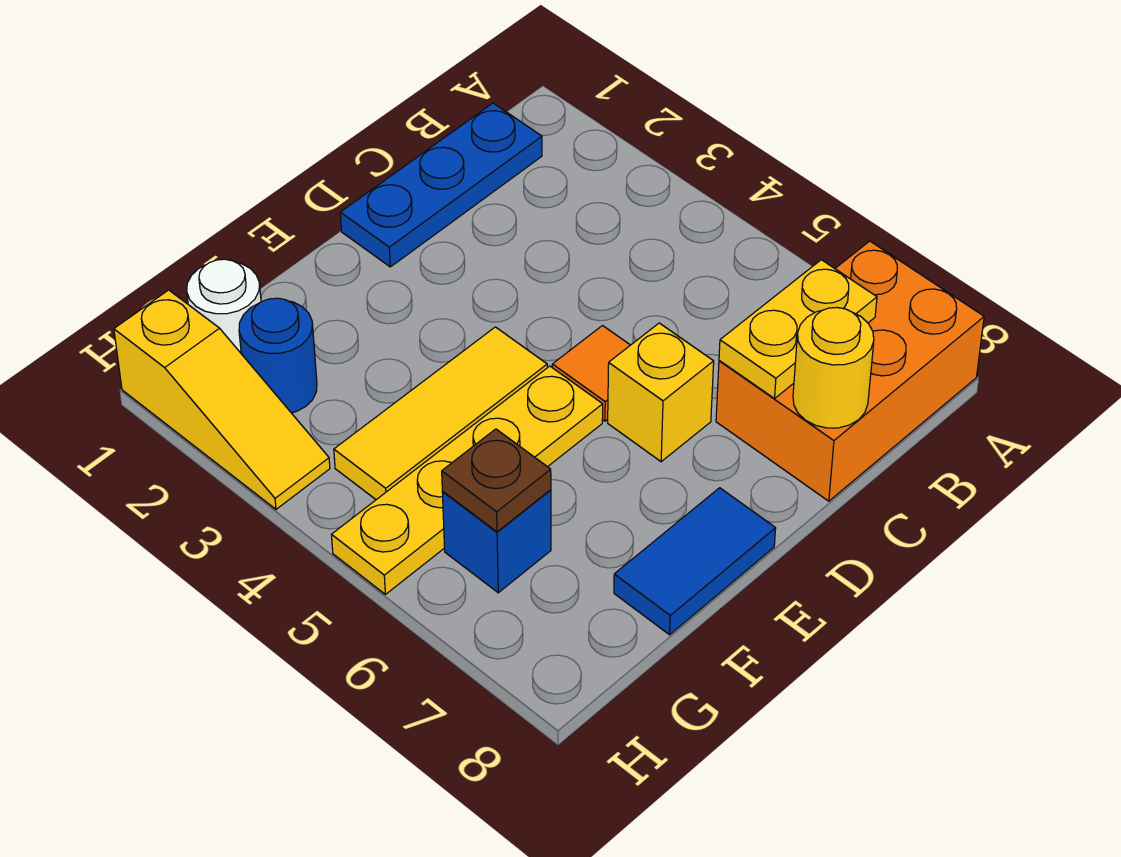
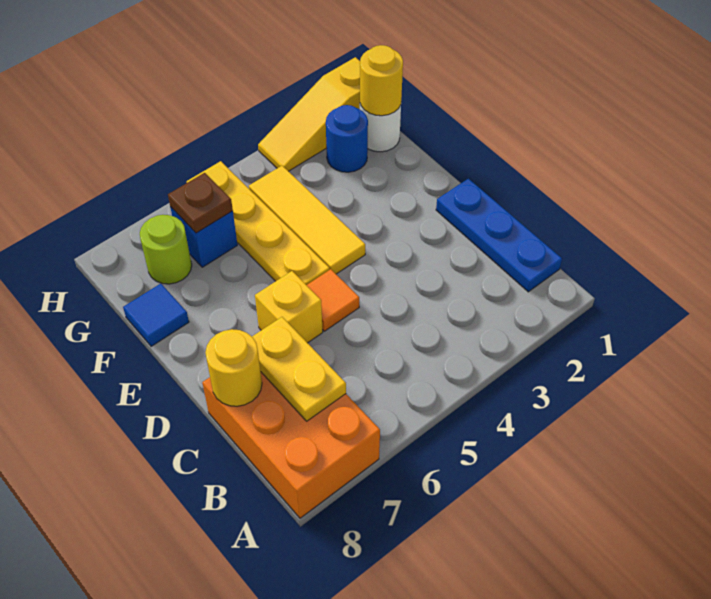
blue tile E8:F8 level 1 -> blue tile F8 level 1
none -> yellow round brick G1 level 2
none -> lime round brick G7 level 1

